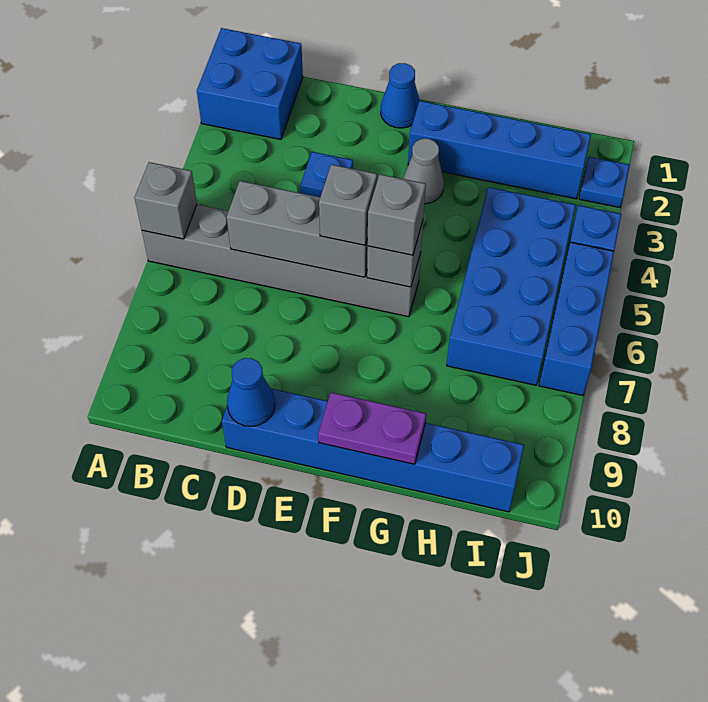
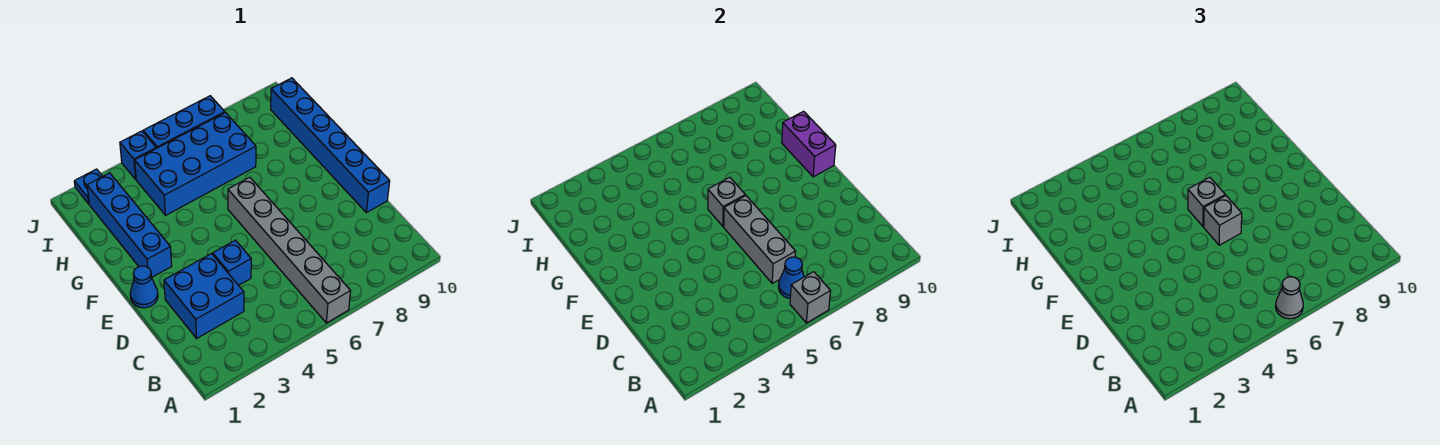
blue brick A1:B2 level 1 -> blue brick C2:D3 level 1
blue cone D10 level 2 -> blue cone B6 level 2
grey cone F3 level 1 -> grey cone A6 level 3
purple plate F10:G10 level 2 -> purple brick F10:G10 level 2

